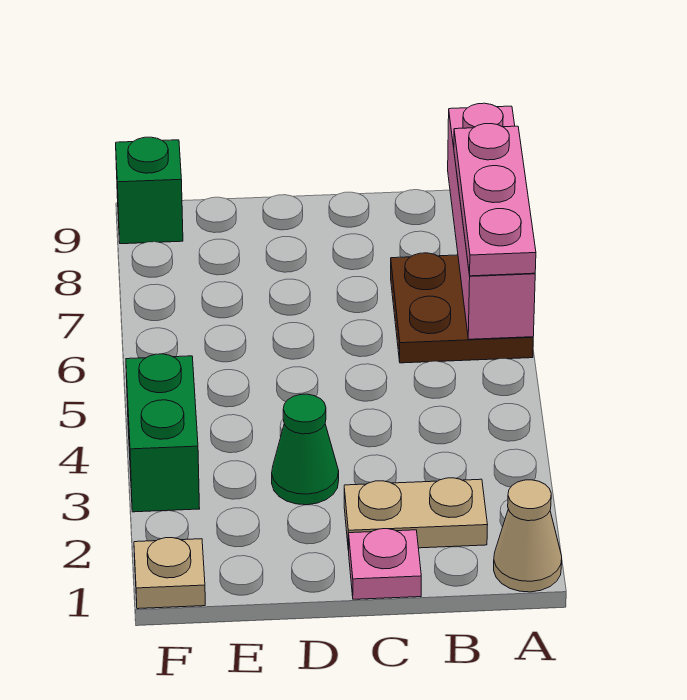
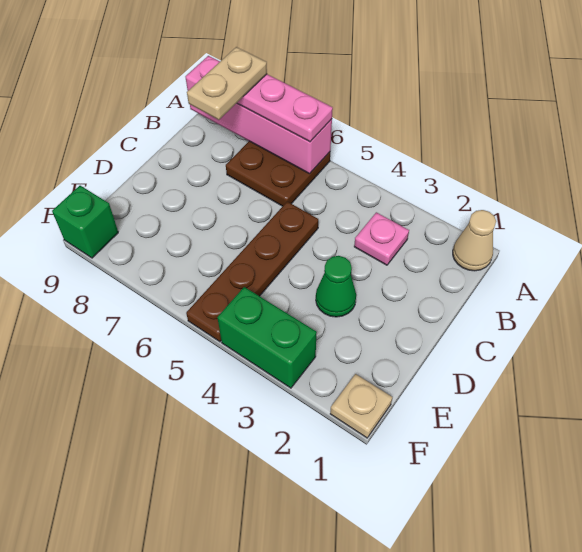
tan plate B2:C2 level 1 -> tan plate A8:B8 level 4
pink plate C1 level 1 -> pink plate B3 level 1
none -> brown plate C5:F5 level 1

